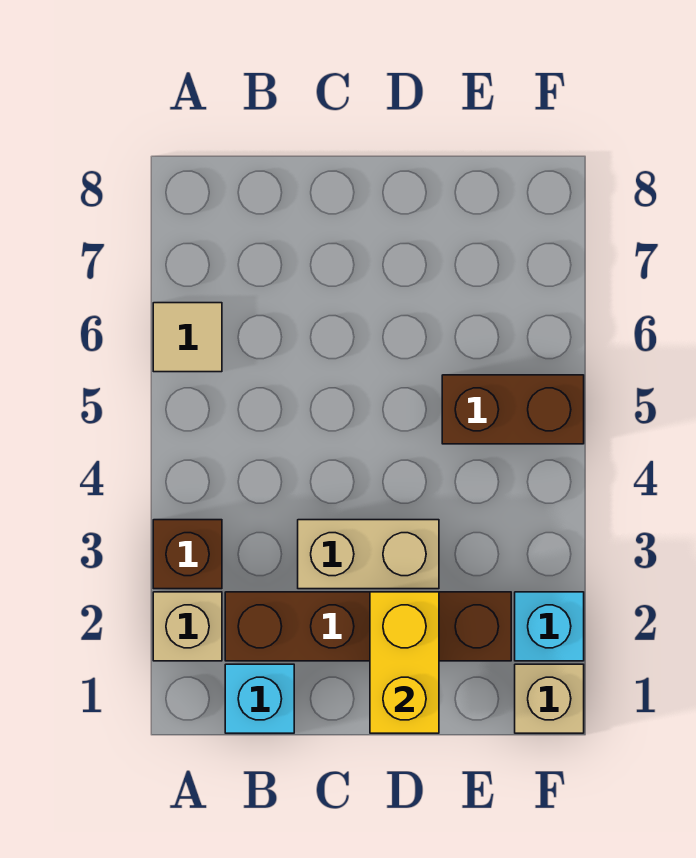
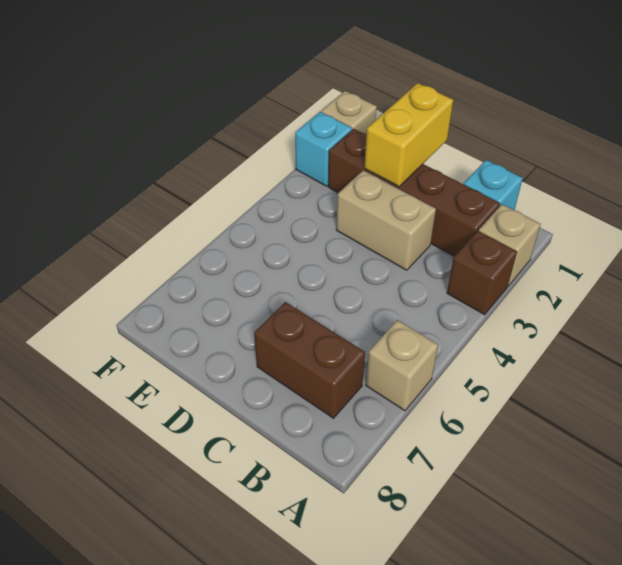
tan tile A6 level 1 -> tan brick A6 level 1
brown brick E5:F5 level 1 -> brown brick B7:C7 level 1

